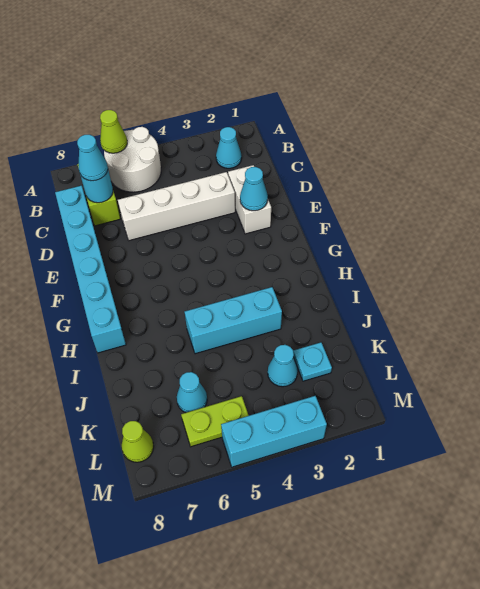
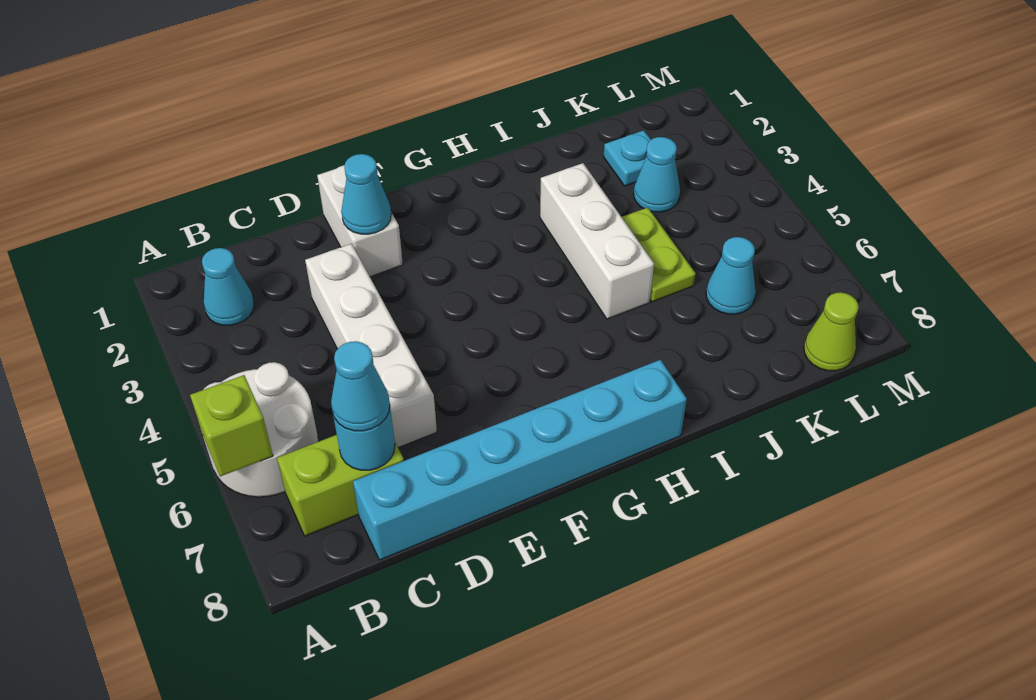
lime cone A6 level 2 -> lime brick A6 level 2
white brick D2:E2 level 1 -> white brick E1:E2 level 1
cyan brick I3:I5 level 1 -> white brick I3:I5 level 1
lime plate L5:L6 level 1 -> lime plate J4:J5 level 1
cyan brick M3:M5 level 1 -> none

